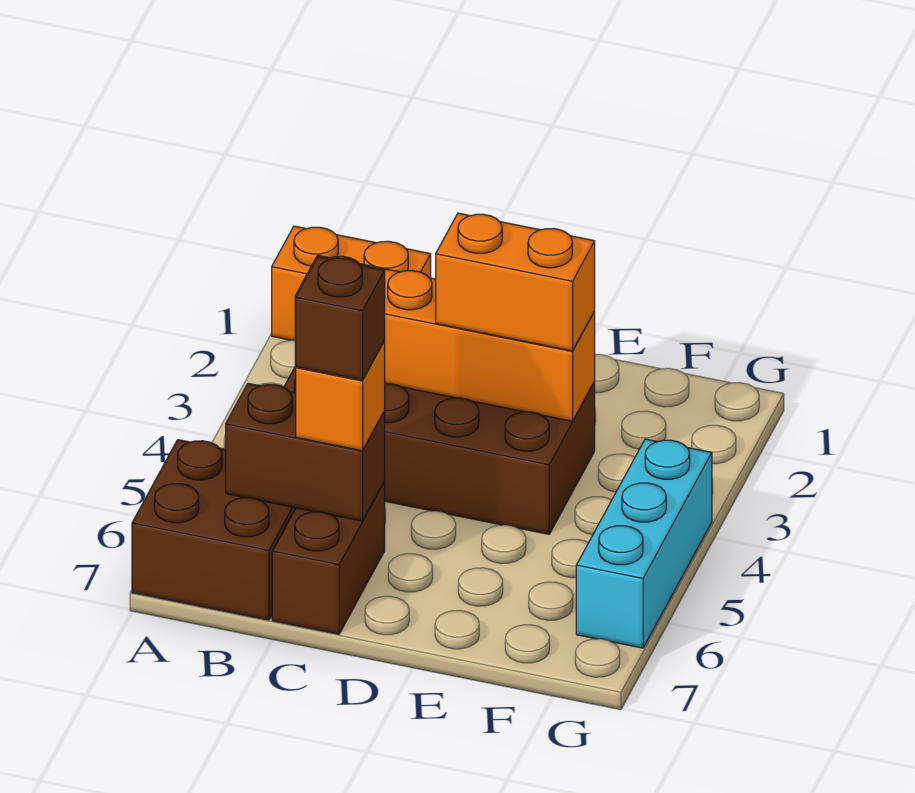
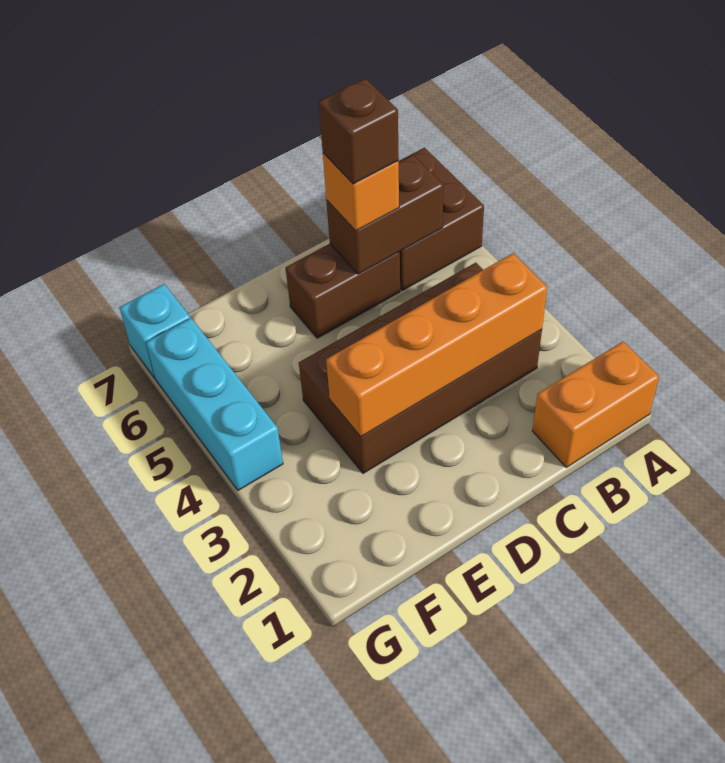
brown brick C6:C7 level 1 -> brown brick C6:D6 level 1
orange brick D3:E3 level 3 -> none
none -> cyan brick G7 level 1

